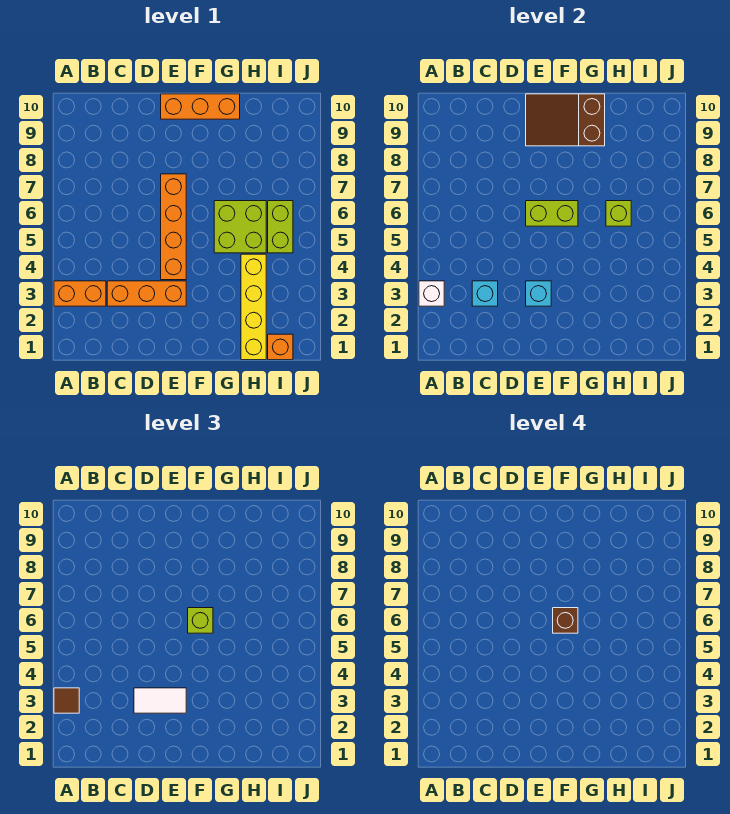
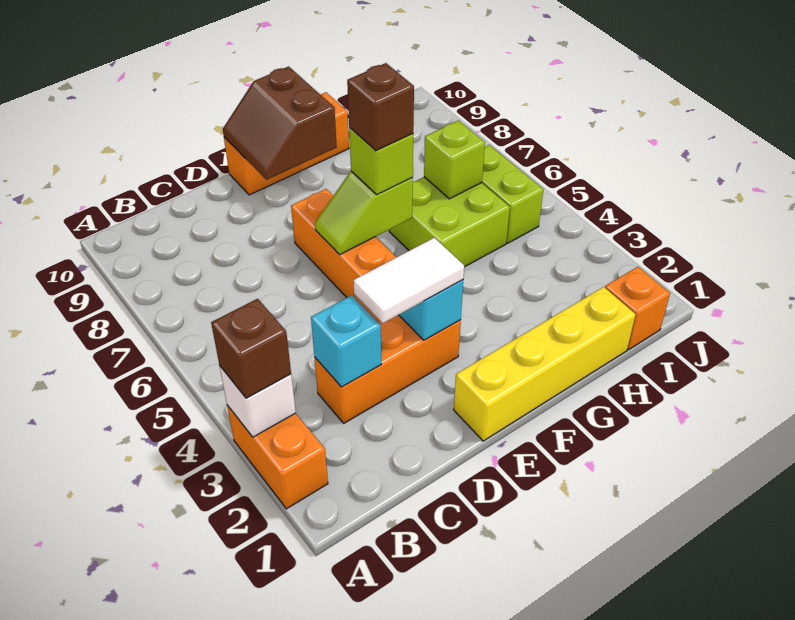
orange brick A3:B3 level 1 -> orange brick A2:A3 level 1
brown tile A3 level 3 -> brown brick A3 level 3
lime brick E6:F6 level 2 -> lime slope E6:F6 level 2 top F
brown slope E9:G10 level 2 top G -> brown slope E9:F10 level 2 top F
yellow brick H1:H4 level 1 -> yellow brick E1:H1 level 1

